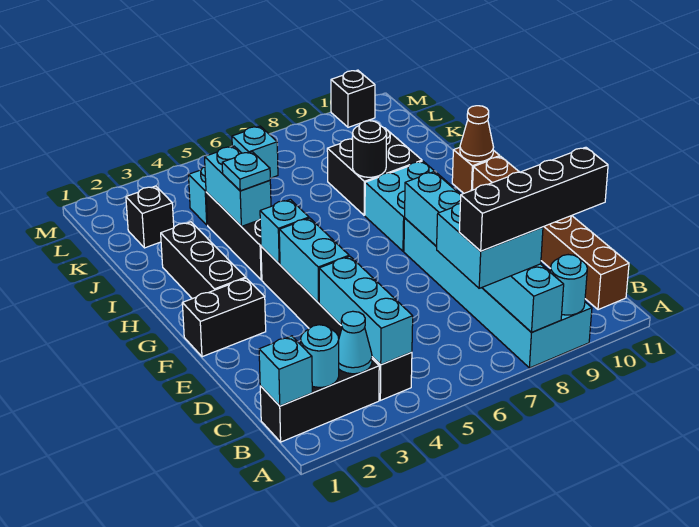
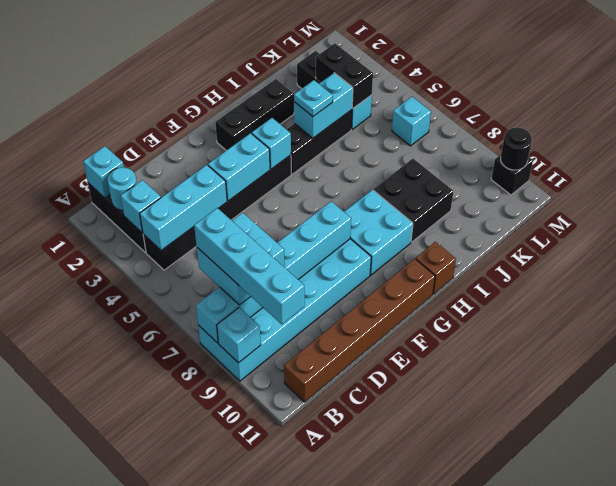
cyan round brick A9 level 2 -> cyan brick A9 level 2
cyan cone B3 level 2 -> cyan brick B3 level 2
black brick B7:B10 level 4 -> cyan brick B7:B10 level 4
black brick F1:F2 level 1 -> black brick K3:K4 level 2
brown cone H11 level 2 -> none
black round brick I8 level 2 -> black round brick M10 level 2

